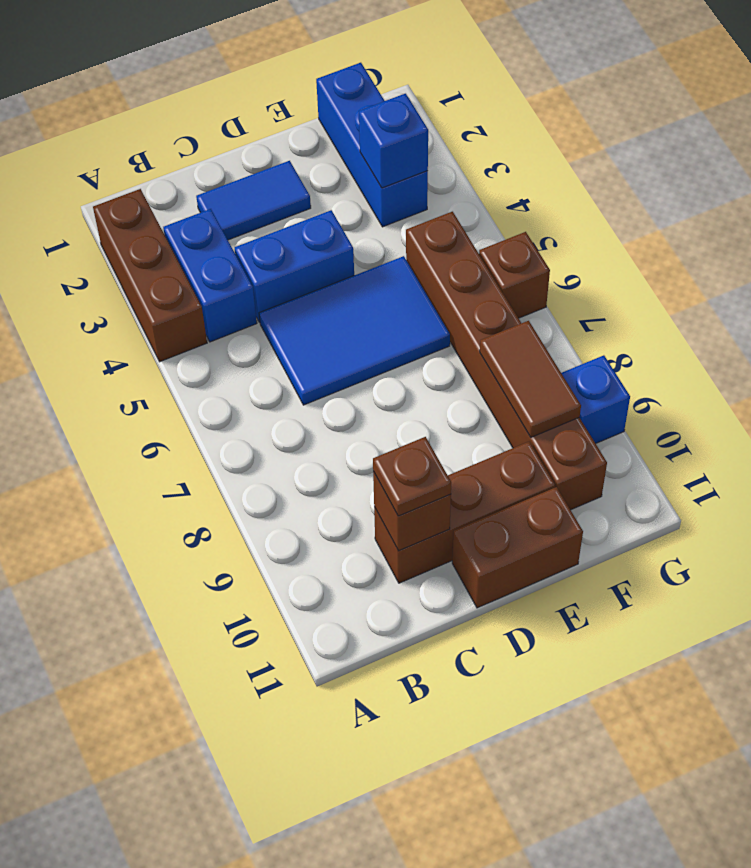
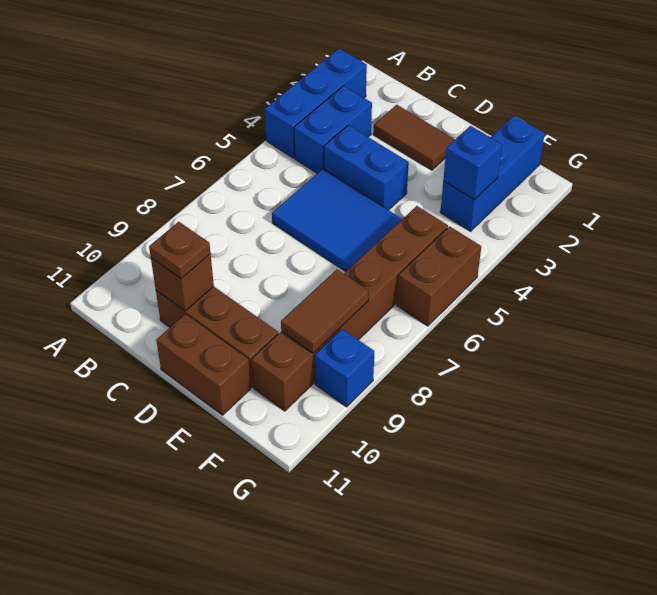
brown brick A2:A4 level 1 -> blue brick A2:A4 level 1
blue tile C2:D2 level 1 -> brown tile C2:D2 level 1
brown brick G6 level 1 -> brown brick G5:G6 level 1

